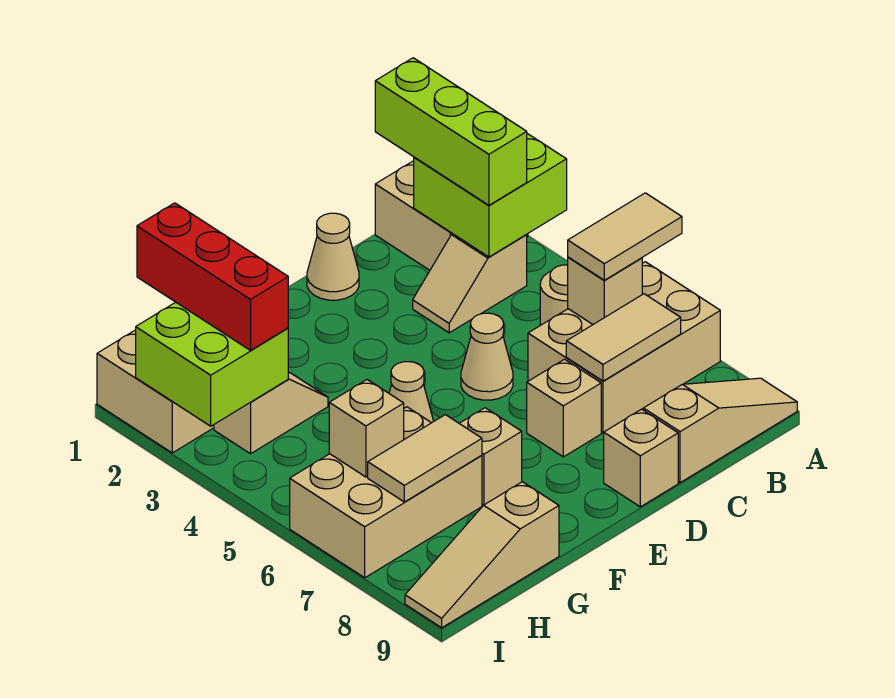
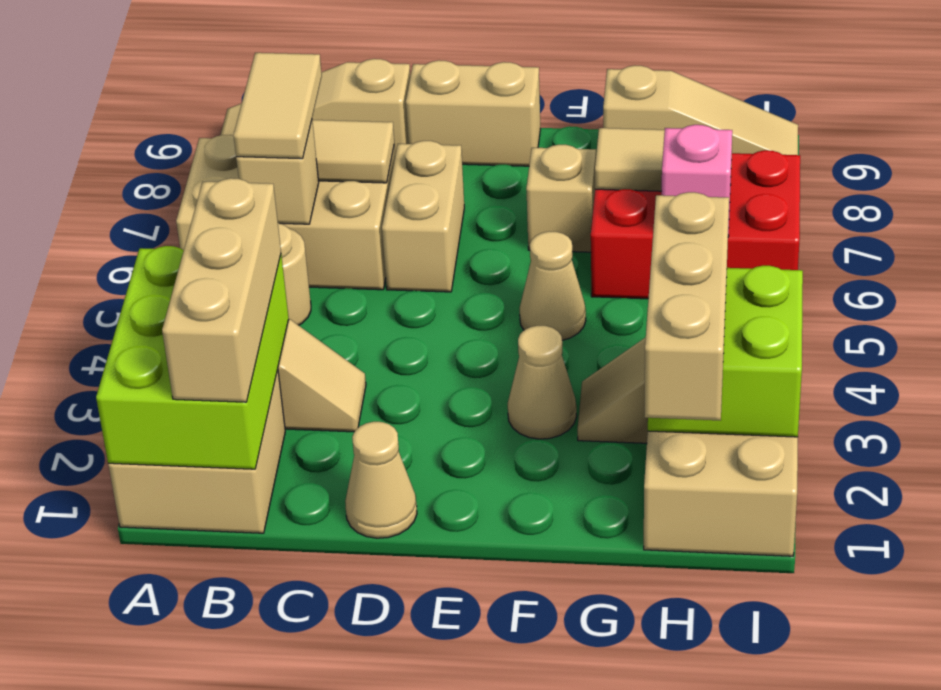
lime brick A2:B3 level 2 -> lime brick A1:B3 level 2
tan tile A6:B6 level 3 -> tan tile B6:B7 level 3
lime brick B1:B3 level 3 -> tan brick B1:B3 level 3
tan cone D5 level 1 -> tan cone F3 level 1
tan brick D7 level 1 -> tan brick D6:D7 level 1
tan brick D9 level 1 -> tan brick D9:E9 level 1
tan brick G6:I7 level 1 -> red brick G6:I7 level 1
red brick H1:H3 level 3 -> tan brick H1:H3 level 3
tan brick H6 level 2 -> pink brick H6 level 2

